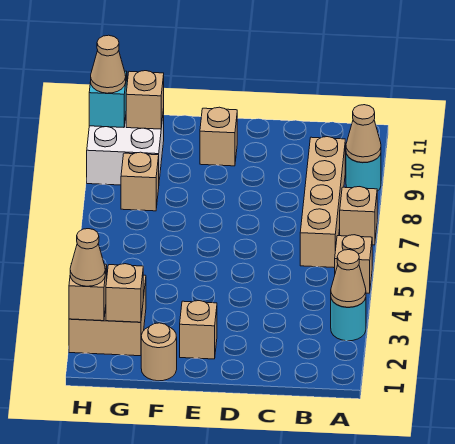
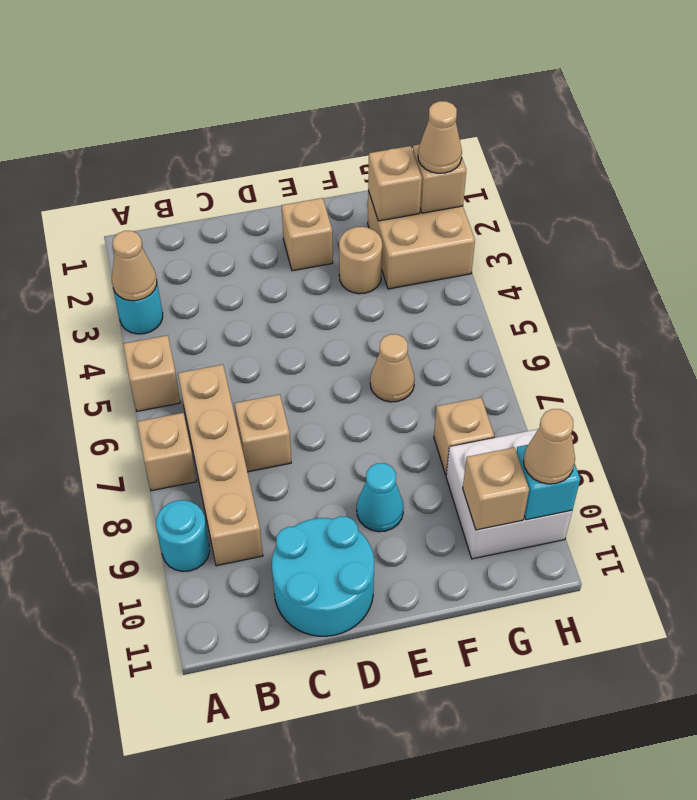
tan cone A9 level 2 -> tan cone F6 level 1
none -> cyan round brick C10:D11 level 1
none -> cyan cone E9 level 1
tan brick E10 level 1 -> tan brick C7 level 1
tan round brick F1 level 1 -> tan round brick F3 level 1

